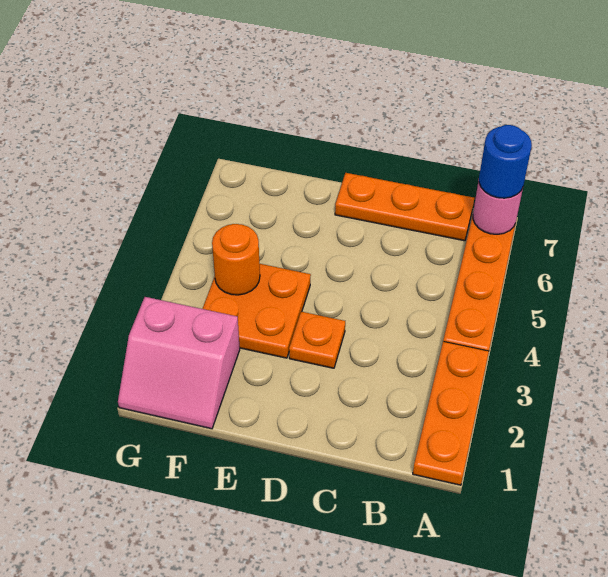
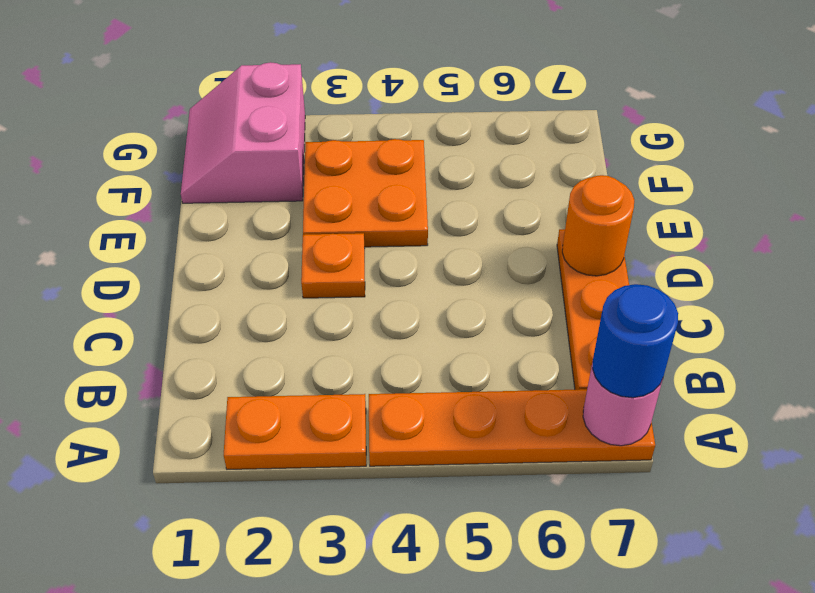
orange plate A1:A3 level 1 -> orange plate A2:A3 level 1
orange round brick F4 level 2 -> orange round brick D7 level 2

